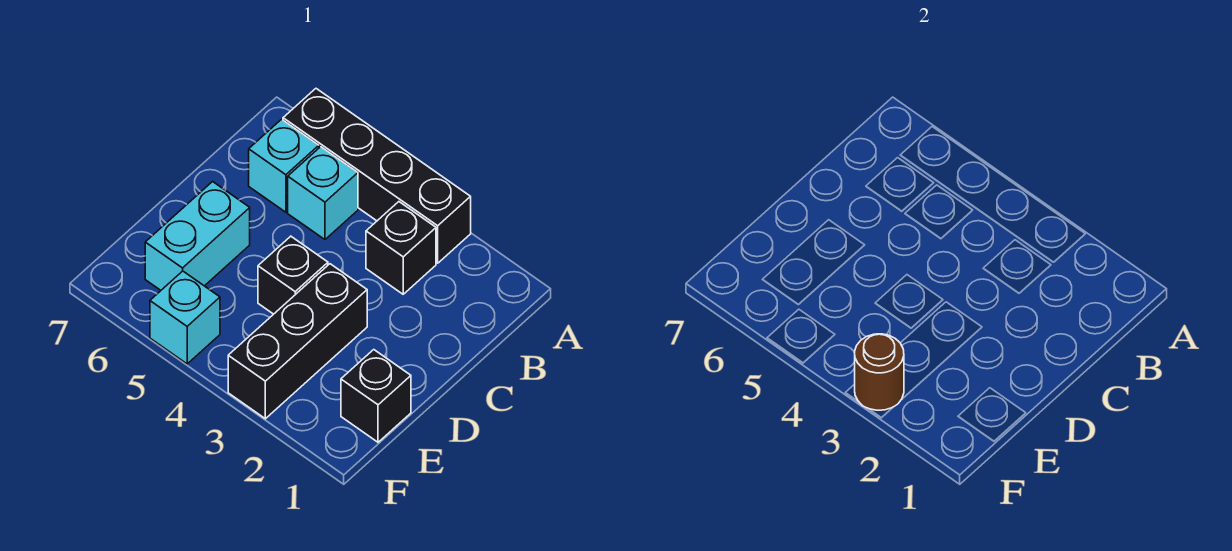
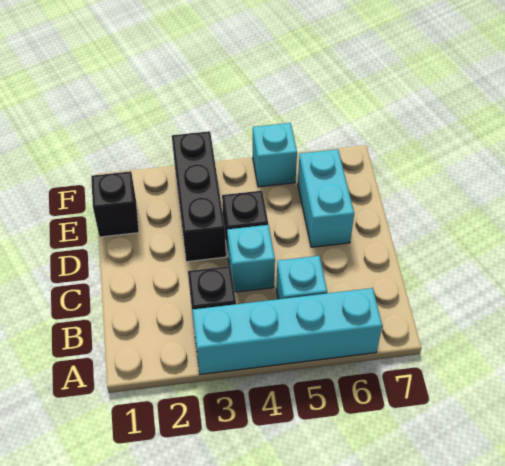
black brick A3:A6 level 1 -> cyan brick A3:A6 level 1
cyan brick B6 level 1 -> cyan brick C4 level 1
brown round brick F3 level 2 -> none

